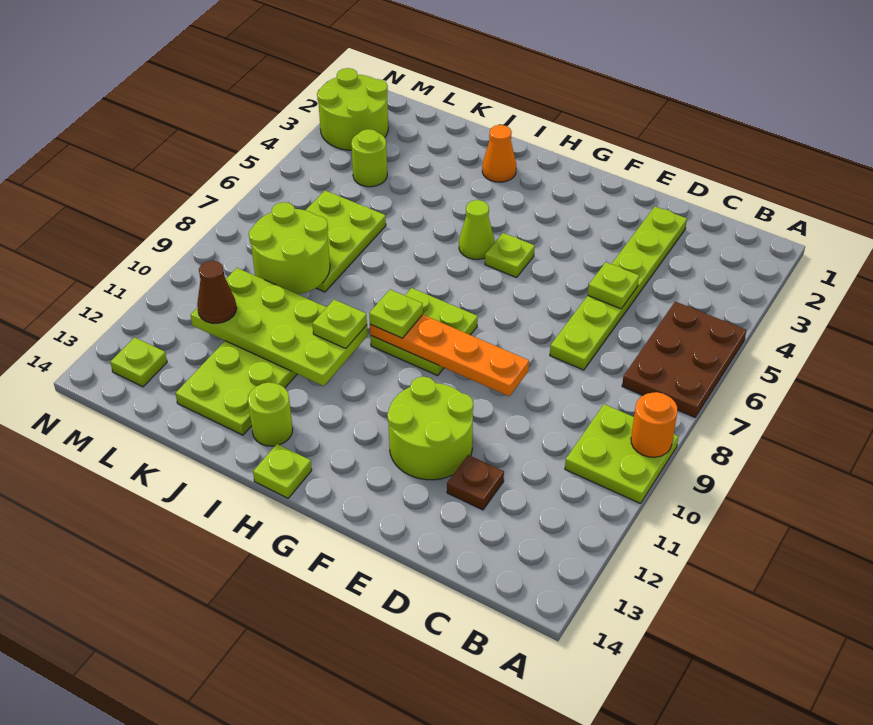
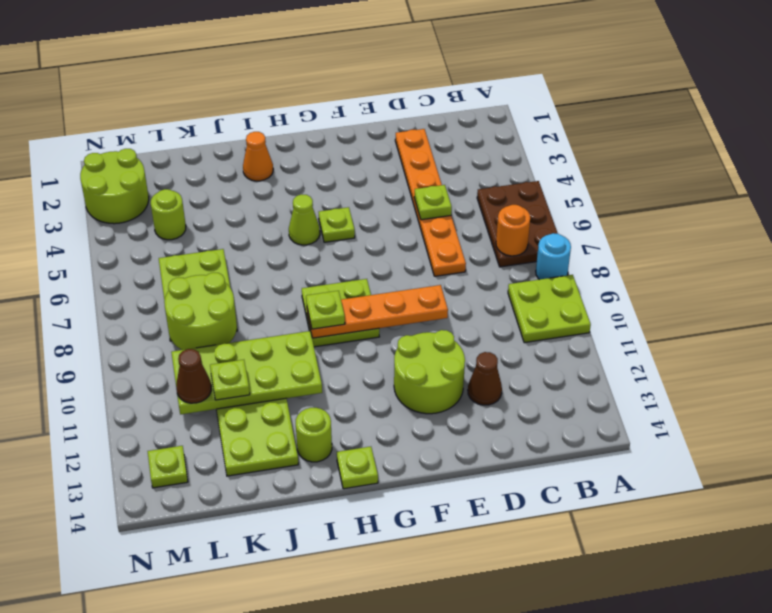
none -> cyan round brick A8 level 1
orange round brick A9 level 2 -> orange round brick B7 level 2
lime plate D2:D7 level 1 -> orange plate D2:D7 level 1
brown plate D12 level 1 -> brown cone D12 level 1
lime plate I10 level 3 -> lime plate K11 level 3

